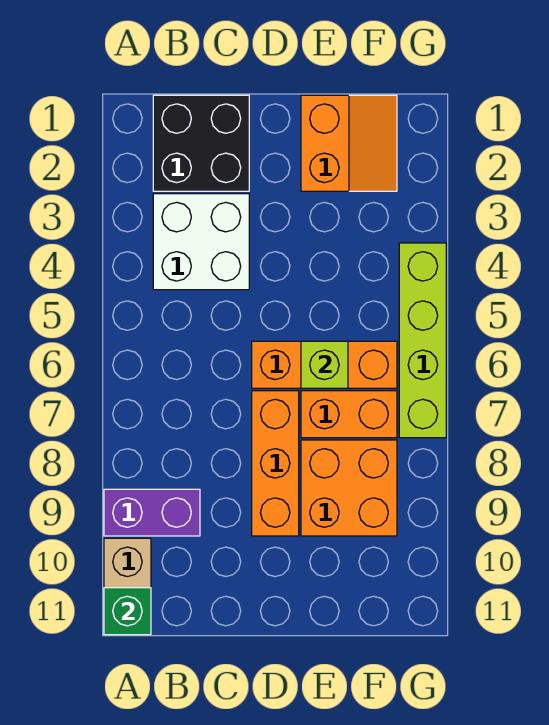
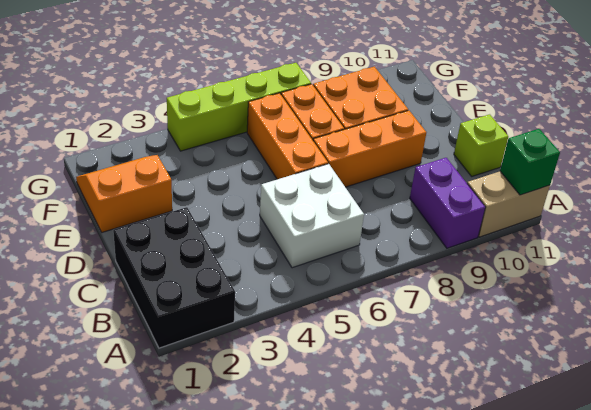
black brick B1:C2 level 1 -> black brick A1:C2 level 1
white brick B3:C4 level 1 -> white brick B5:C6 level 1
lime brick E6 level 2 -> lime brick C11 level 1

